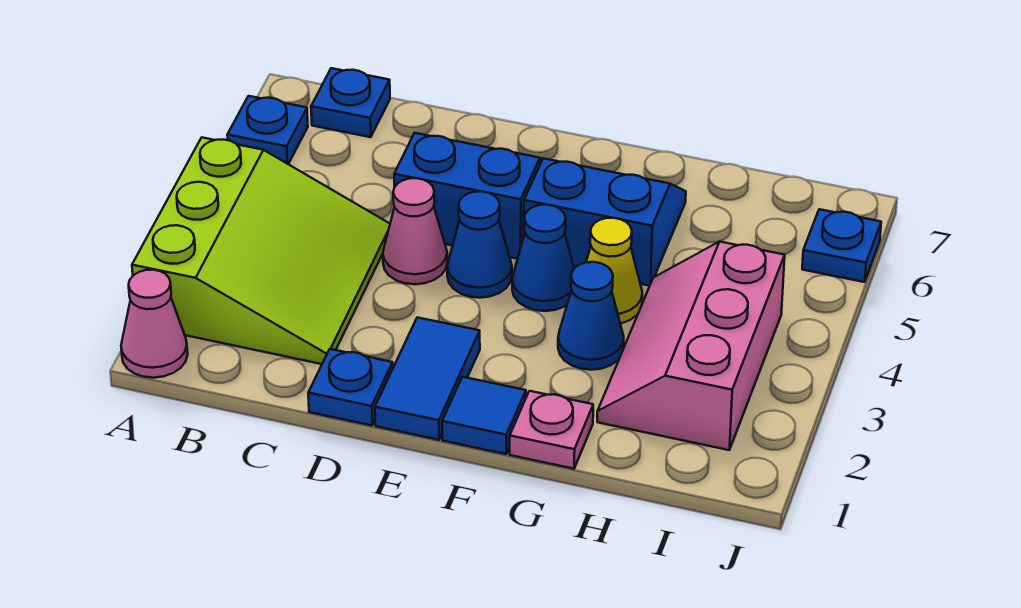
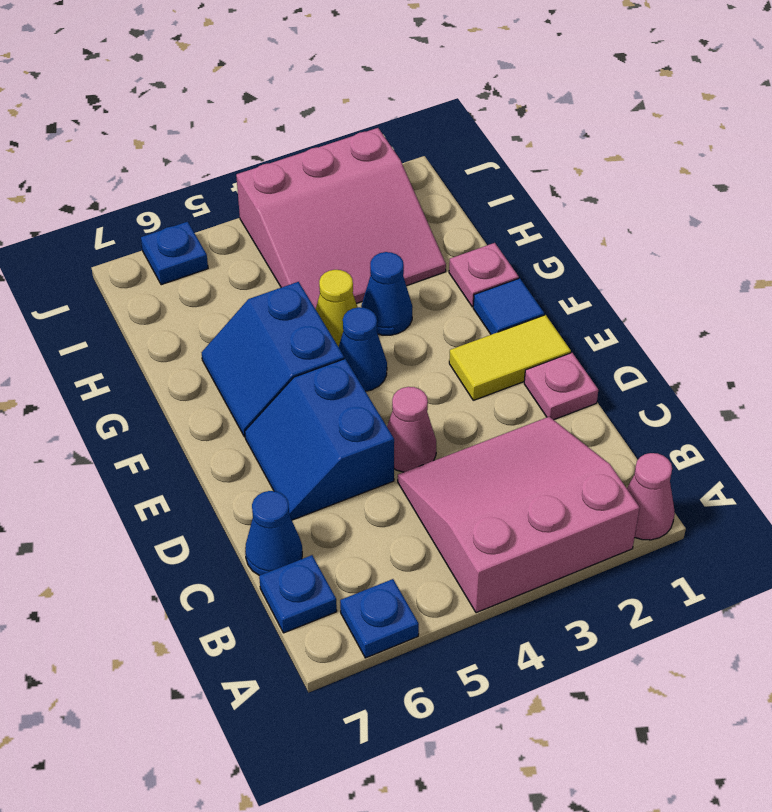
lime slope A2:C4 level 1 top A -> pink slope A2:C4 level 1 top A
blue plate D1 level 1 -> pink plate D1 level 1
blue tile E1:E2 level 1 -> yellow tile E1:E2 level 1
blue cone E4 level 1 -> blue cone C7 level 1
pink slope H2:I4 level 1 top I -> pink slope H2:J4 level 1 top J

